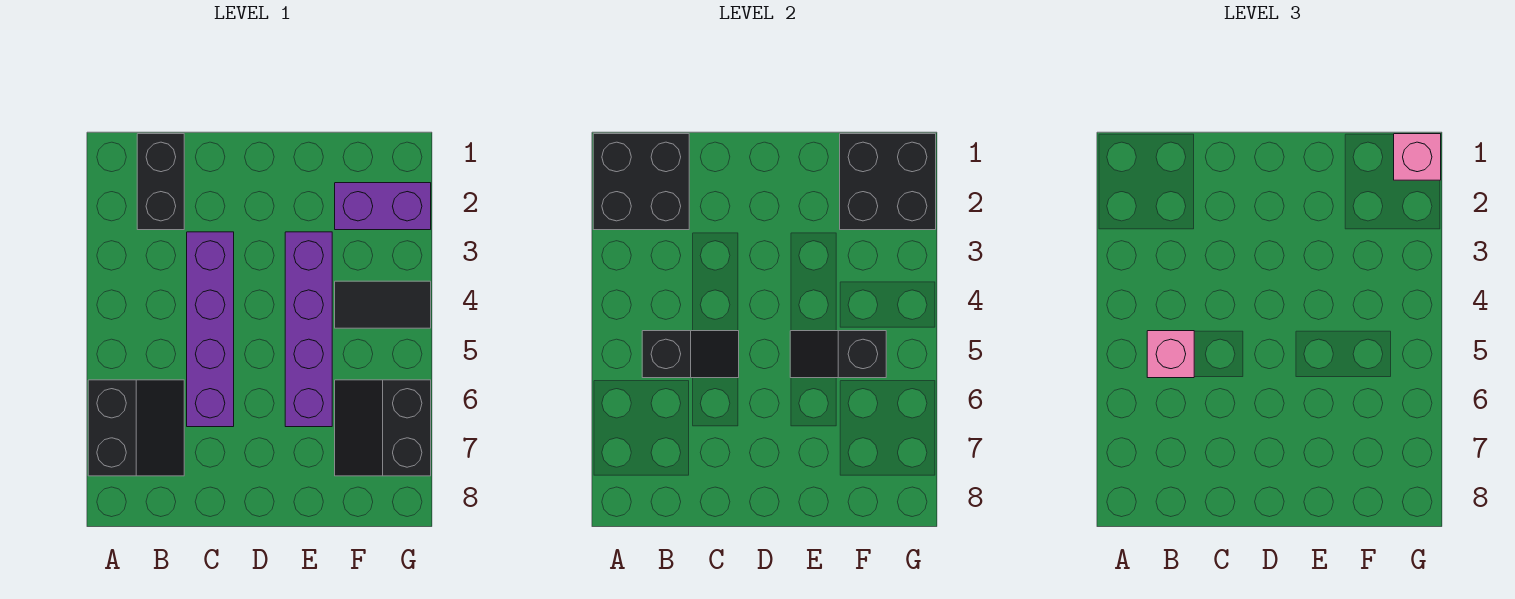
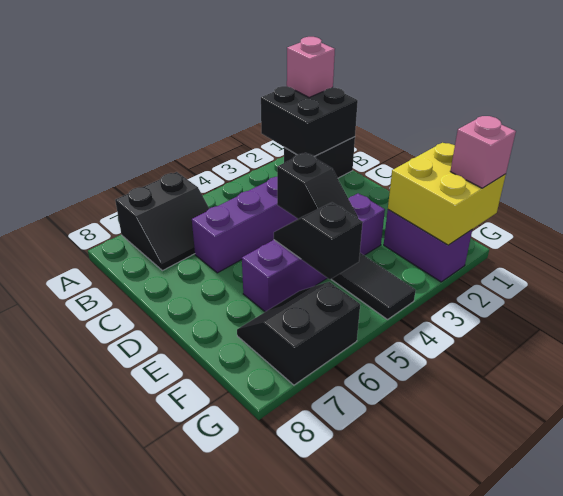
black slope B5:C5 level 2 top B -> black slope D4:E4 level 2 top D
pink brick B5 level 3 -> pink brick A1 level 3
black brick F1:G2 level 2 -> yellow brick F1:G2 level 2

